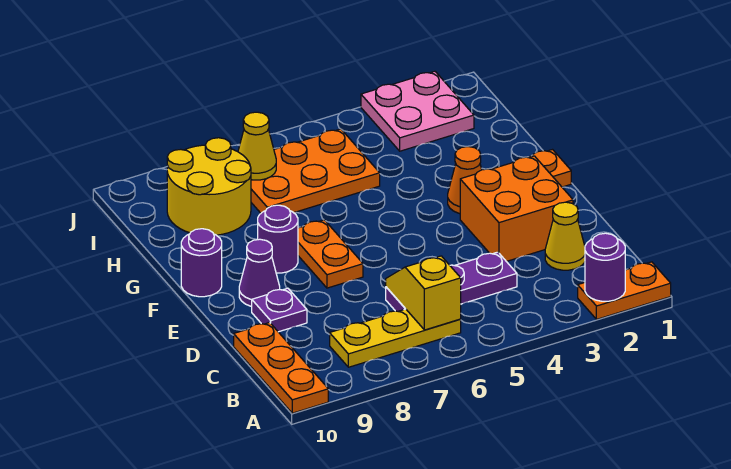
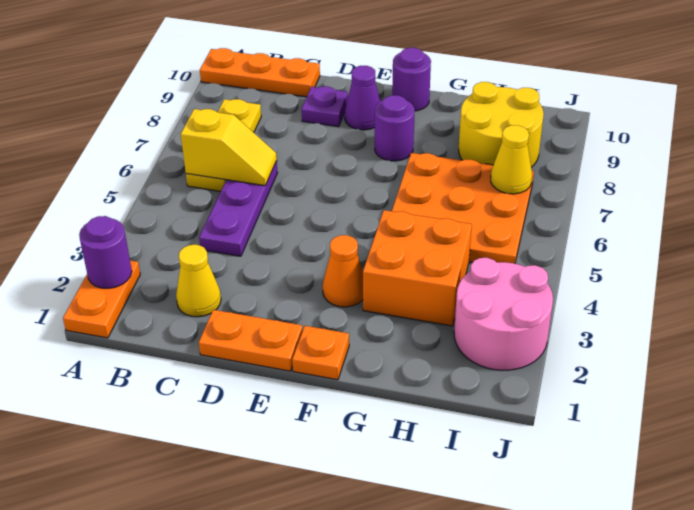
orange brick D2:E3 level 1 -> orange brick G3:H4 level 1
orange plate E7:F7 level 1 -> orange plate D1:E1 level 1
orange plate H5:I7 level 1 -> orange plate G5:I7 level 1
pink plate I2:J3 level 1 -> pink round brick I2:J3 level 1

